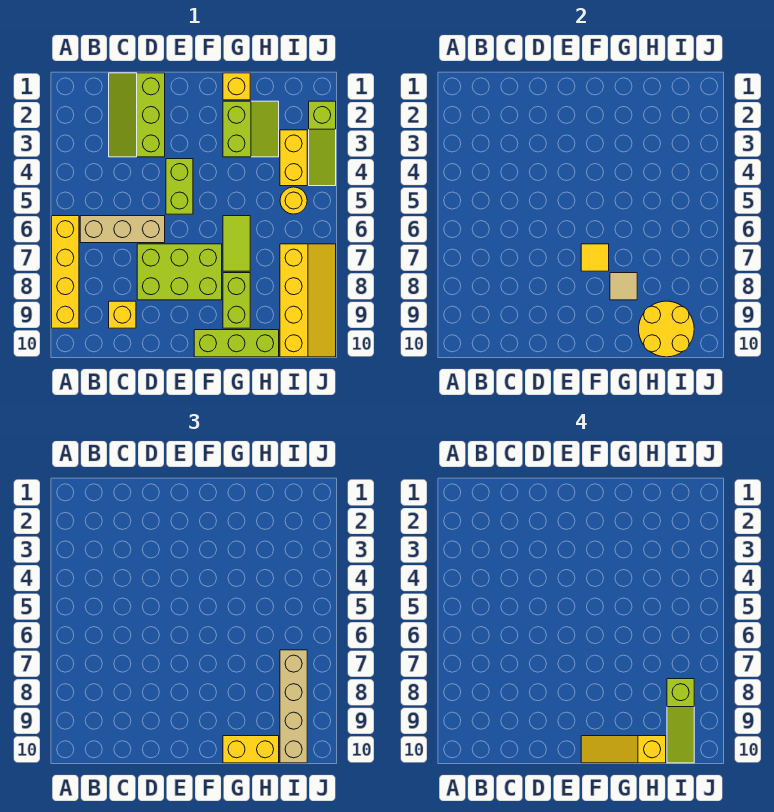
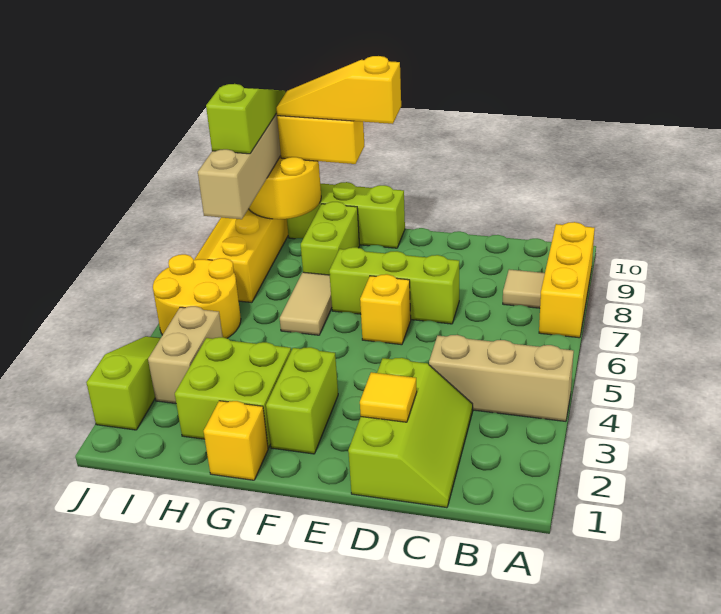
yellow brick A6:A9 level 1 -> yellow brick A7:A9 level 1
tan brick B6:D6 level 1 -> tan brick A4:C4 level 1
yellow brick C9 level 1 -> yellow brick E6 level 1
lime brick D7:F8 level 1 -> lime brick D7:F7 level 1
lime brick E4:E5 level 1 -> lime brick F2:F3 level 1
yellow tile F7 level 2 -> yellow tile D2 level 2
yellow slope F10:H10 level 4 top H -> yellow slope F10:H10 level 4 top F
lime slope G2:H3 level 1 top G -> lime brick G2:H3 level 1
lime tile G6:G7 level 1 -> tan tile G6:G7 level 1
tan tile G8 level 2 -> tan tile B8 level 1
yellow brick I3:I4 level 1 -> tan brick I3:I4 level 1
yellow round brick I5 level 1 -> yellow round brick I5:J6 level 1

